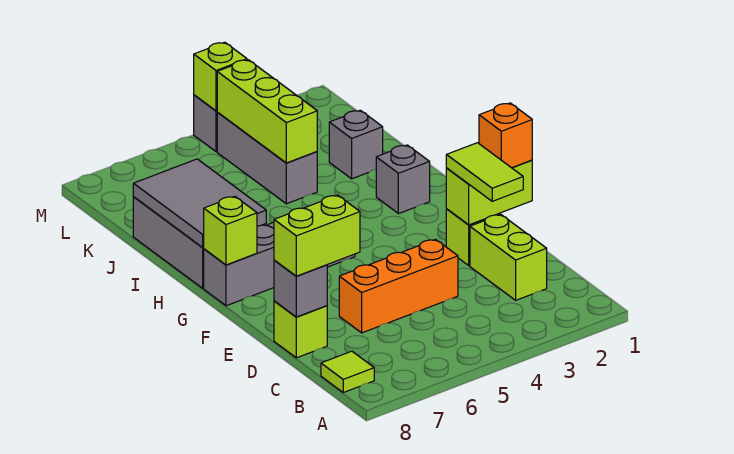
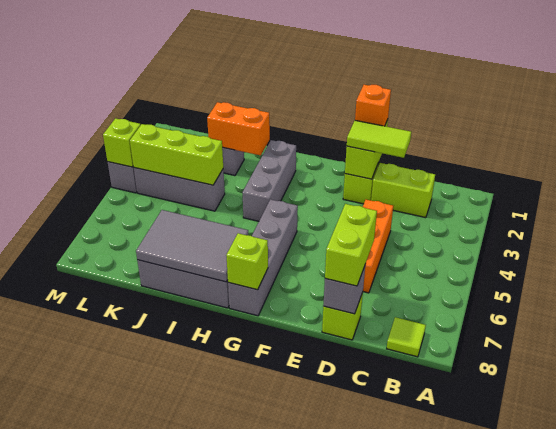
grey brick H2 level 1 -> grey brick H2:H4 level 1
none -> orange brick I2:J2 level 2

